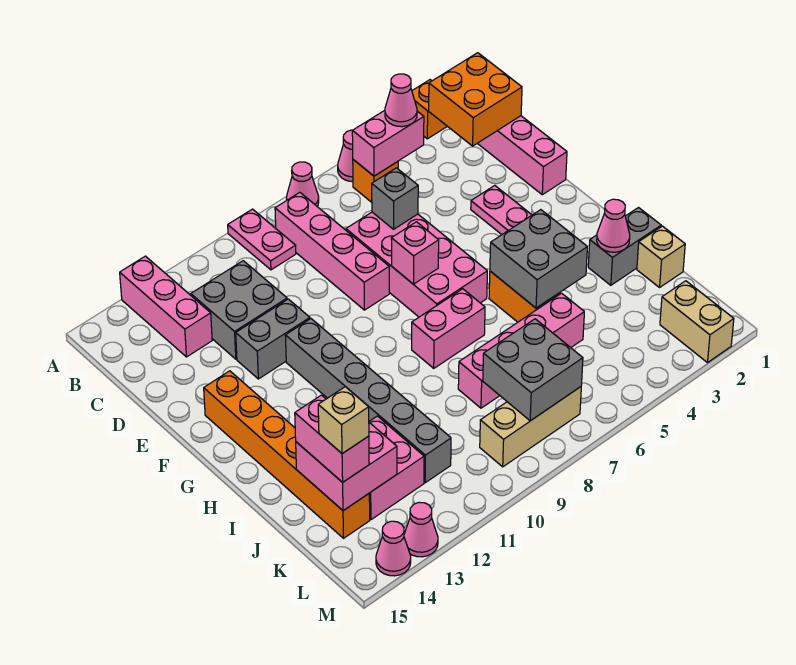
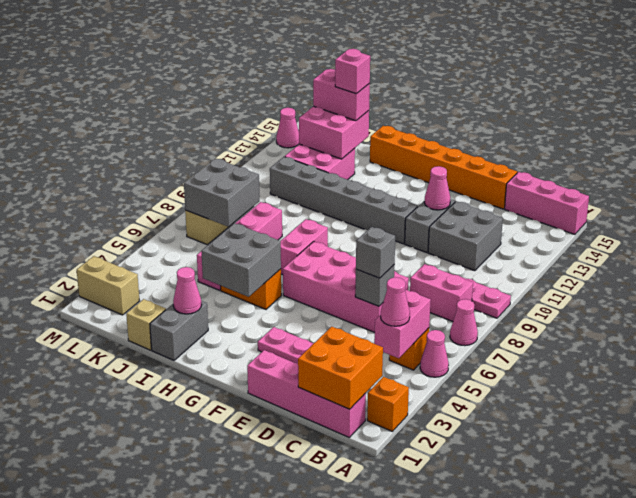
pink brick A13:C13 level 1 -> pink brick A15:C15 level 1
pink brick B8:E8 level 1 -> pink brick B8:C8 level 1
none -> grey brick D6 level 3
pink brick F7 level 2 -> pink brick J14 level 4
orange brick F14:K14 level 1 -> orange brick D15:I15 level 1
tan brick K14 level 4 -> none
pink cone M13 level 1 -> pink cone E12 level 2

